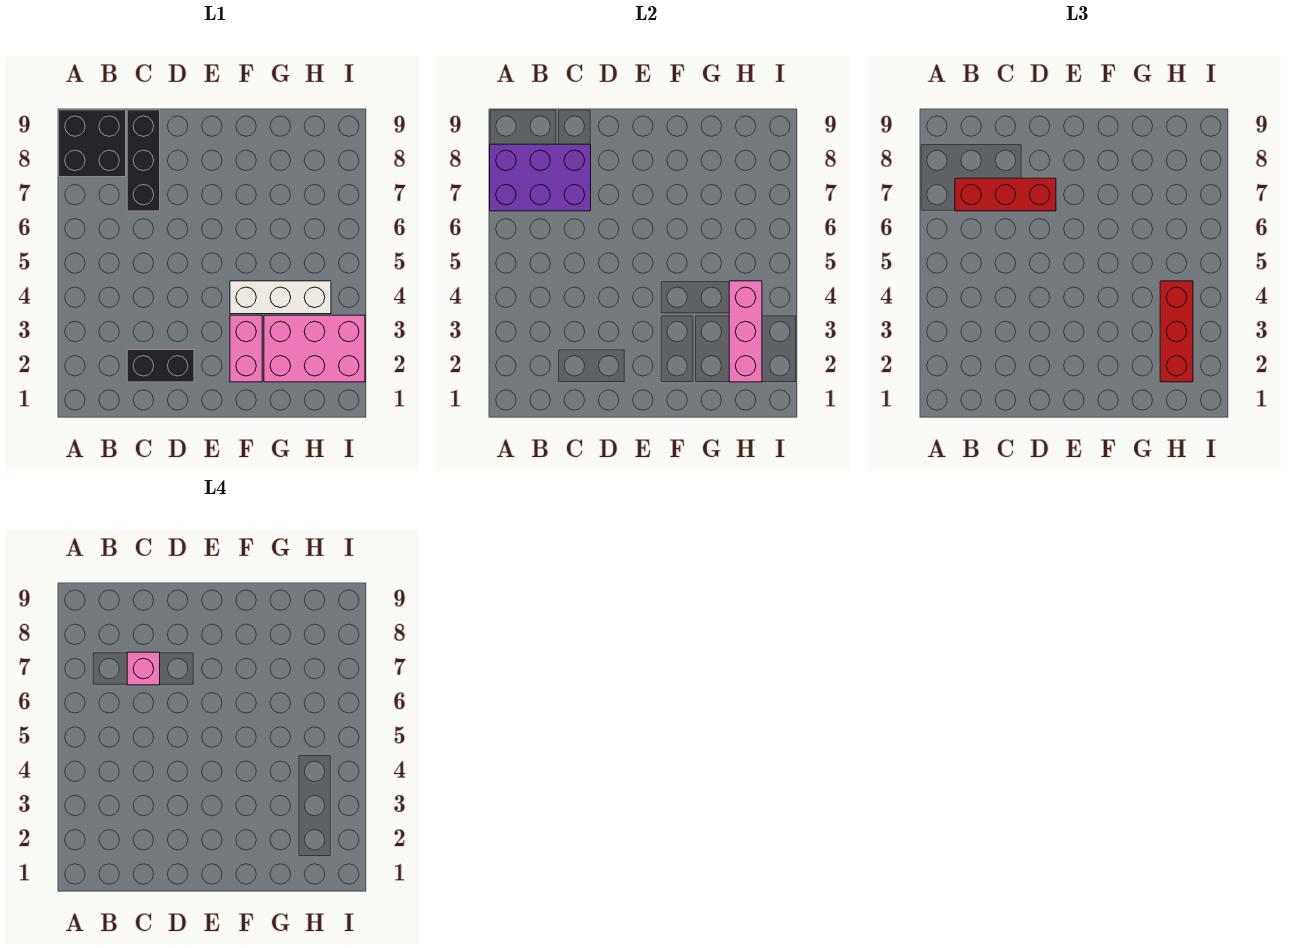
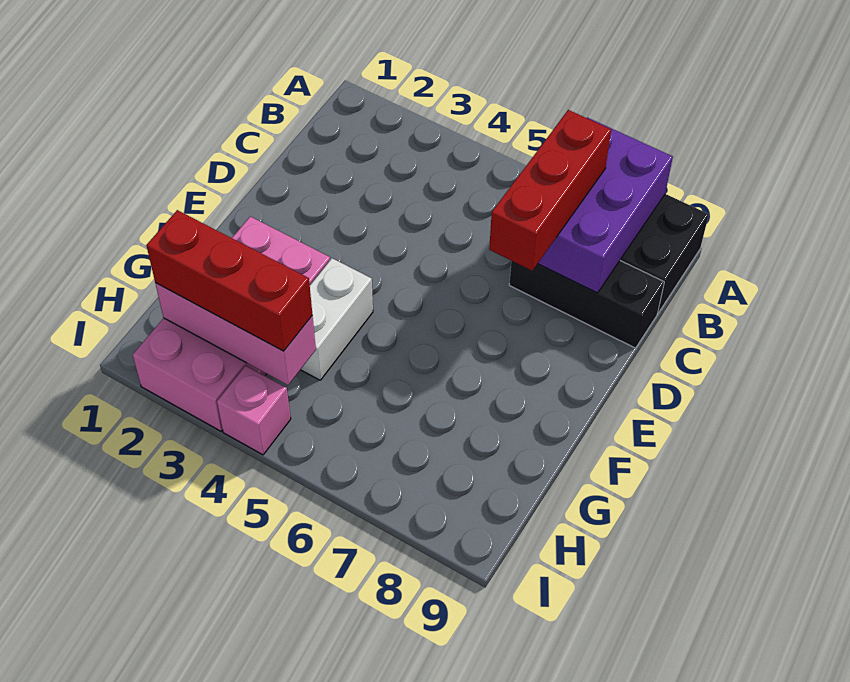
black brick C2:D2 level 1 -> none
pink brick C7 level 4 -> pink brick I4 level 1
white brick F4:H4 level 1 -> white brick F4:G4 level 1

